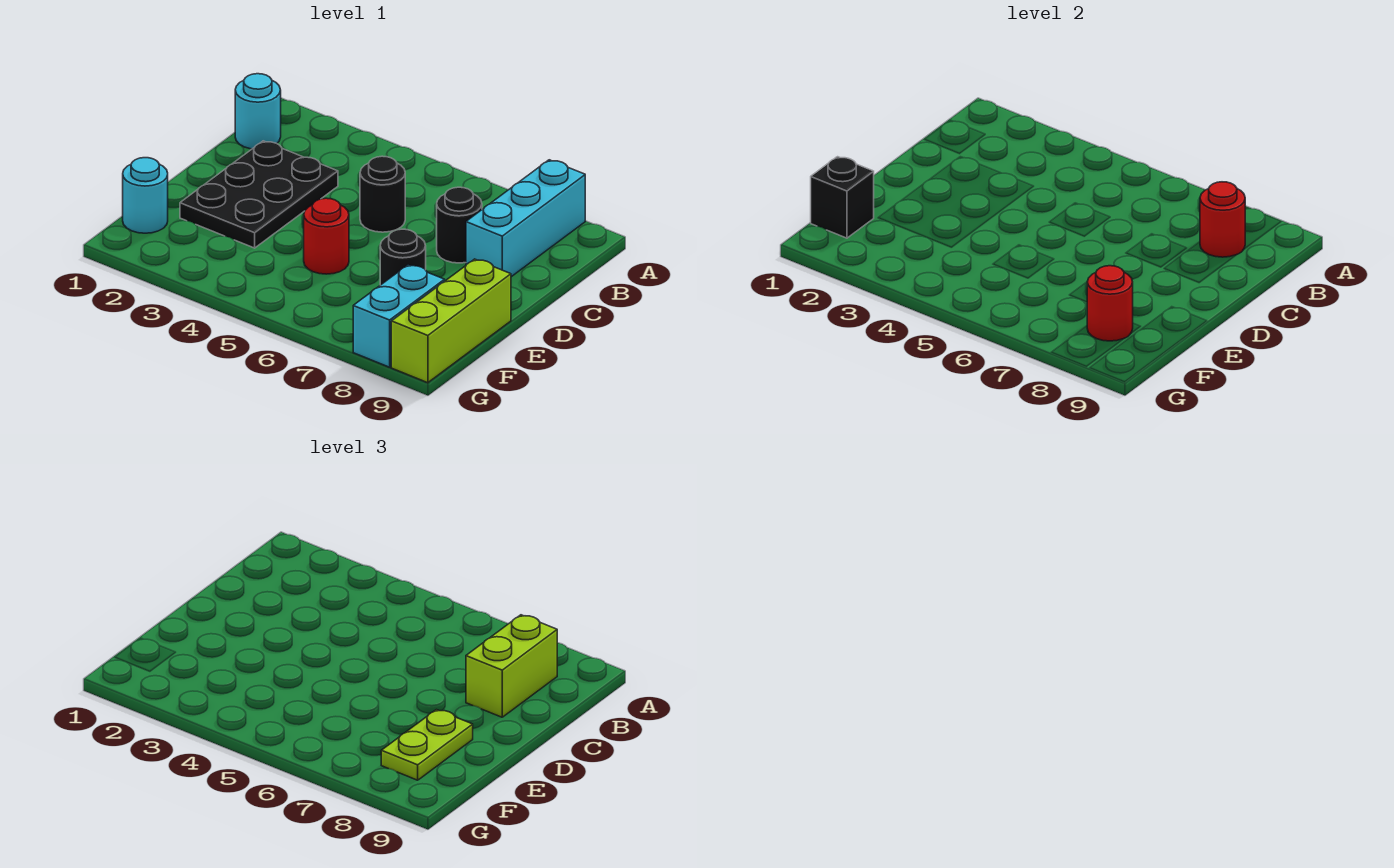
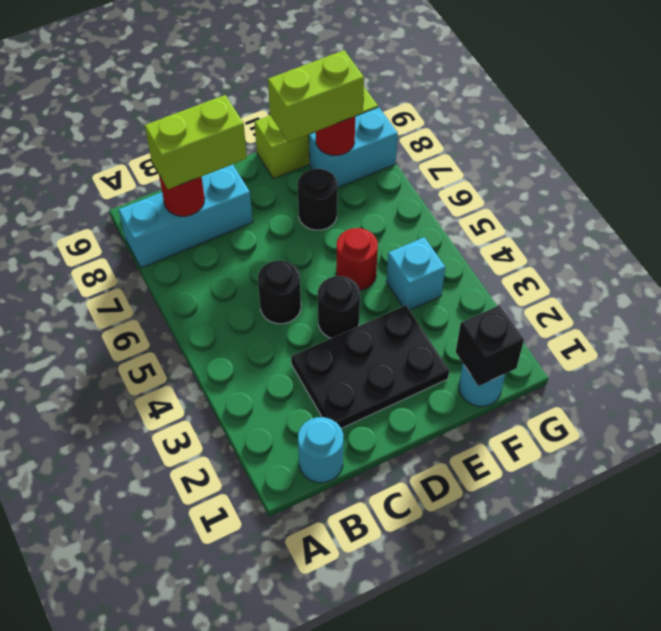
black round brick C7 level 1 -> black round brick D4 level 1
lime plate E8:F8 level 3 -> lime brick E8:F8 level 3
none -> cyan brick F4 level 1

